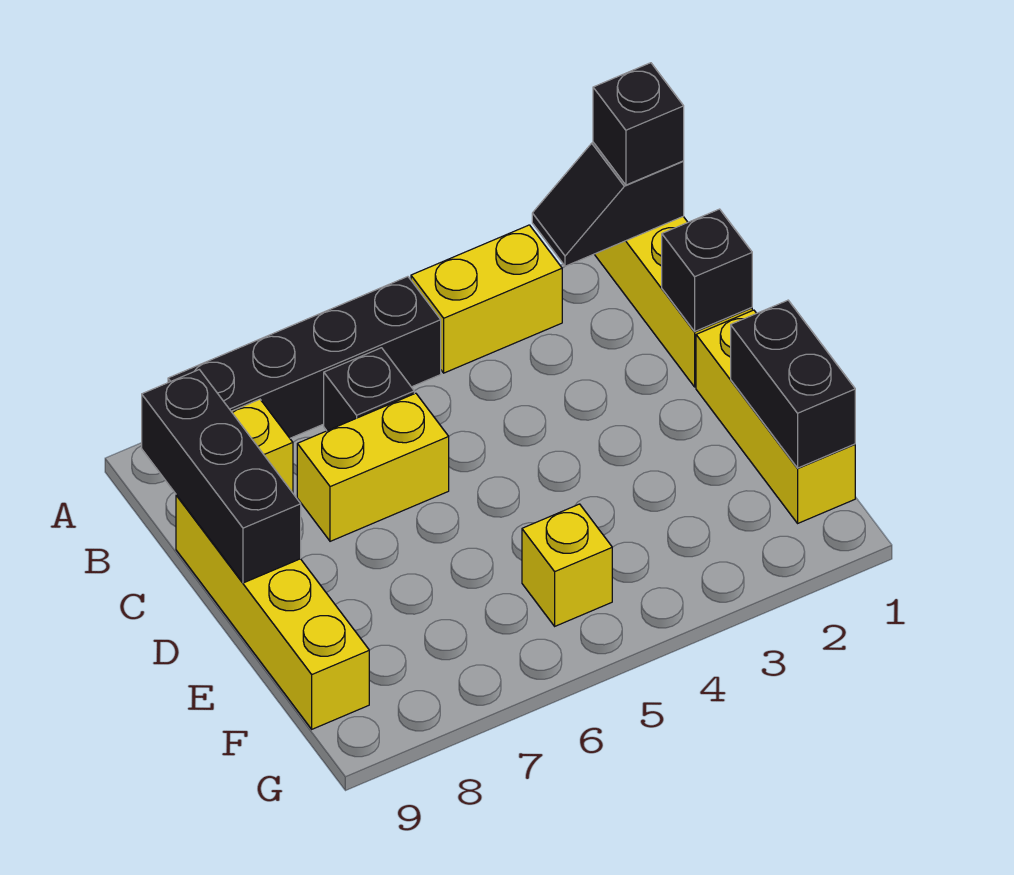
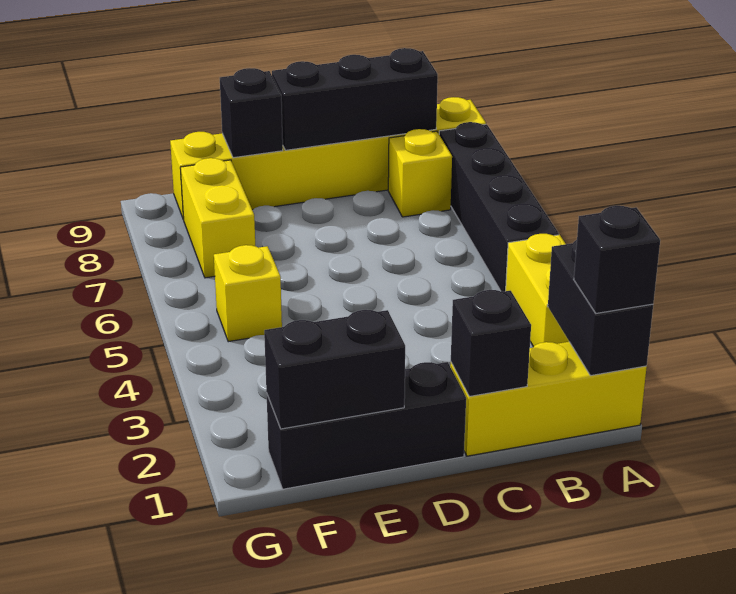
black slope A1:A2 level 2 top 1 -> black brick A1:A2 level 2
black brick B6 level 1 -> black brick E9 level 2
yellow brick C6:C7 level 1 -> yellow brick F7:F8 level 1
yellow brick C9:F9 level 1 -> yellow brick A9:F9 level 1
yellow brick D1:F1 level 1 -> black brick D1:F1 level 1

